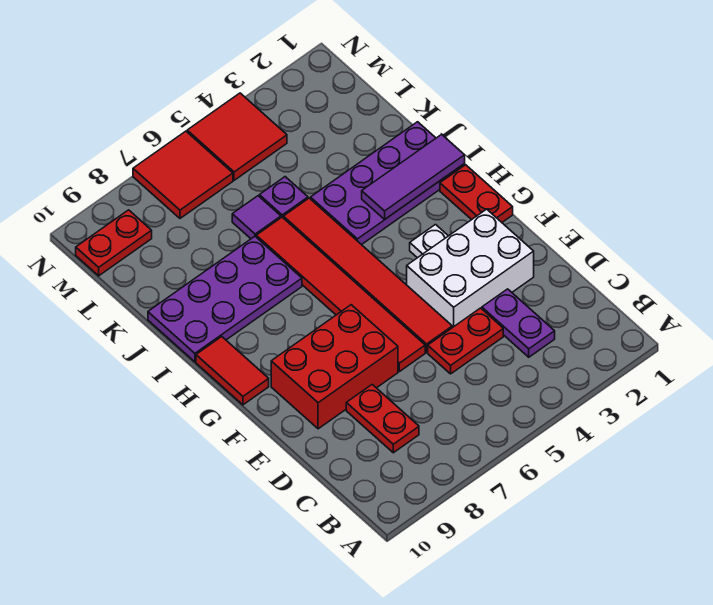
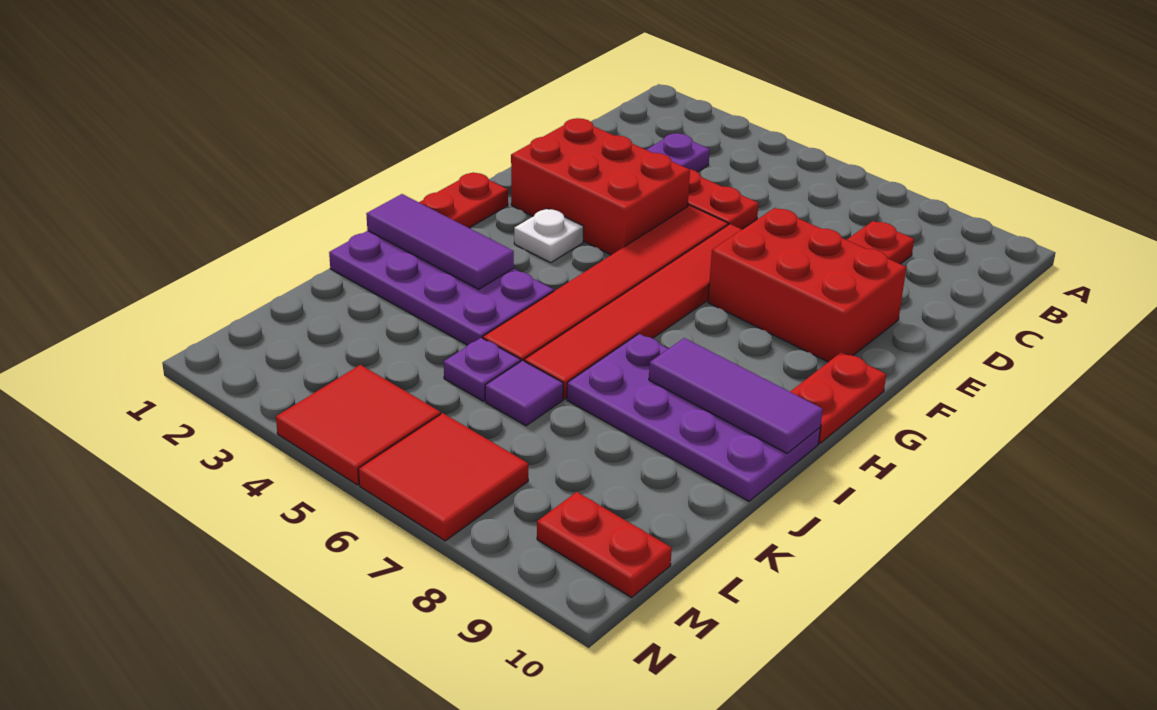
white brick E2:F4 level 1 -> red brick E2:F4 level 1
red tile G10:H10 level 1 -> red plate G10:H10 level 1
none -> purple tile I8:I10 level 2

